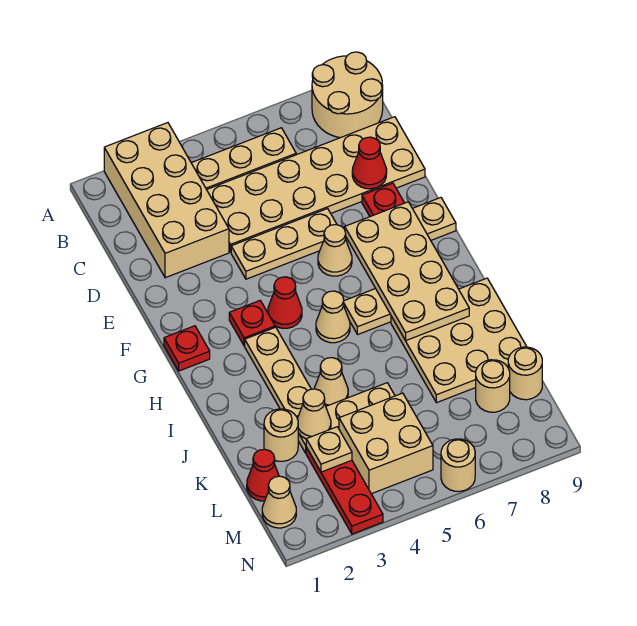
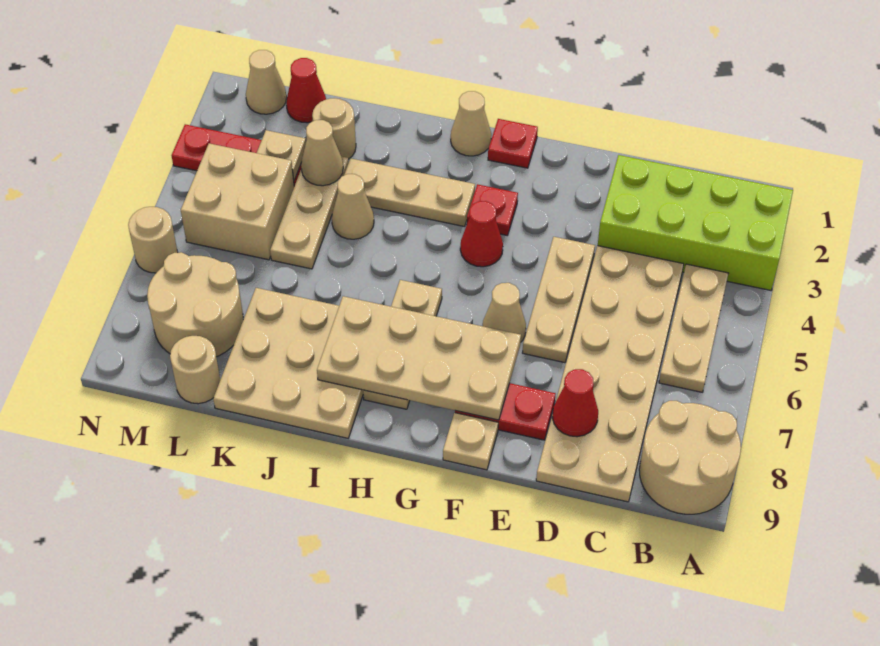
tan brick A2:D3 level 1 -> lime brick A2:D3 level 1
tan cone H5 level 1 -> tan cone H1 level 1
tan round brick L8 level 1 -> tan round brick L7:M8 level 1

